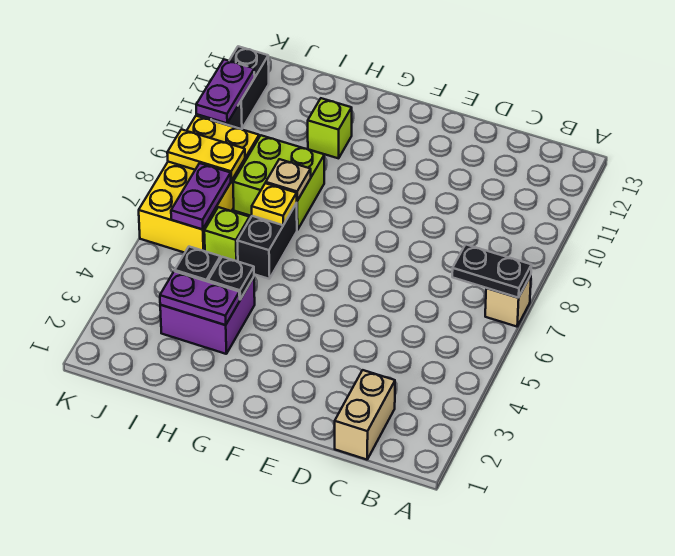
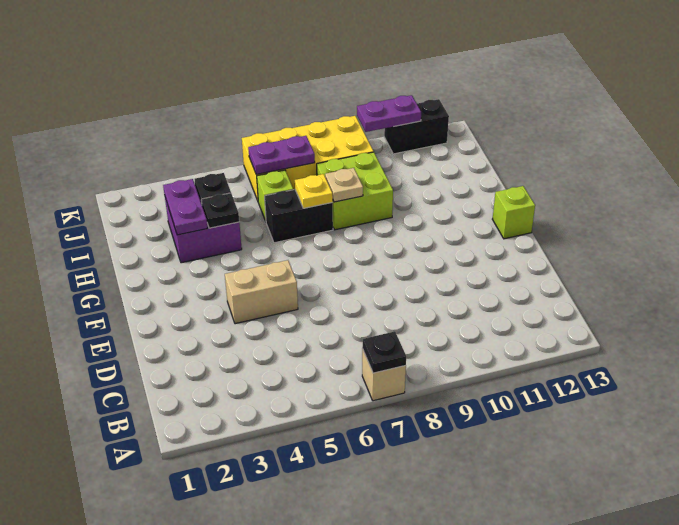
black plate A7:B7 level 2 -> black plate A7 level 2
tan brick C1:C2 level 1 -> tan brick E4:E5 level 1
lime brick H11 level 1 -> lime brick F13 level 1
yellow plate J8:K8 level 2 -> none

